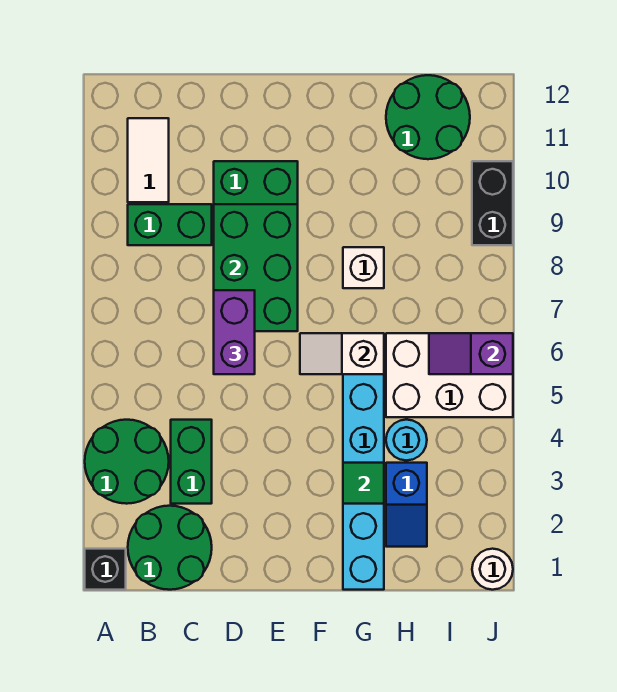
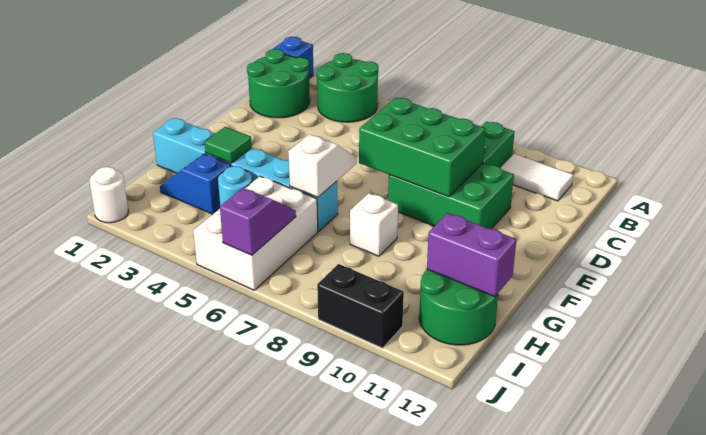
black brick A1 level 1 -> blue brick A1 level 1
green brick C3:C4 level 1 -> none
purple brick D6:D7 level 3 -> purple brick H11:H12 level 2

